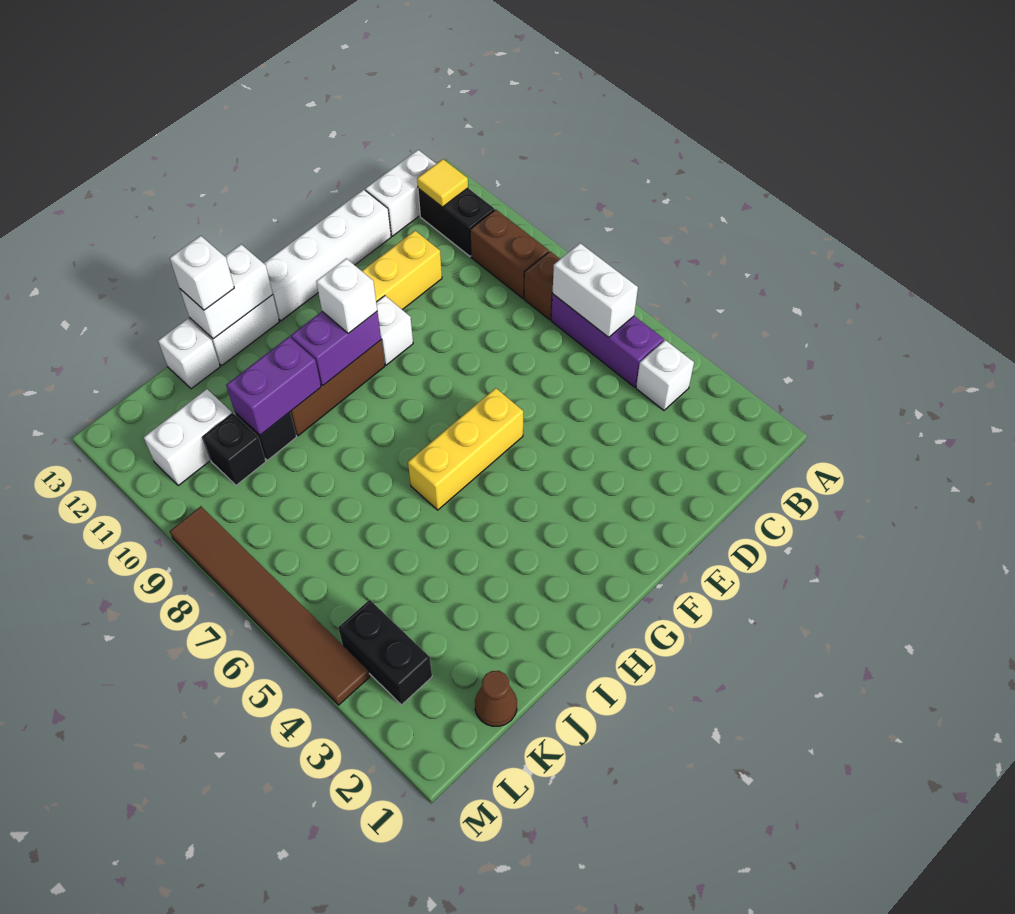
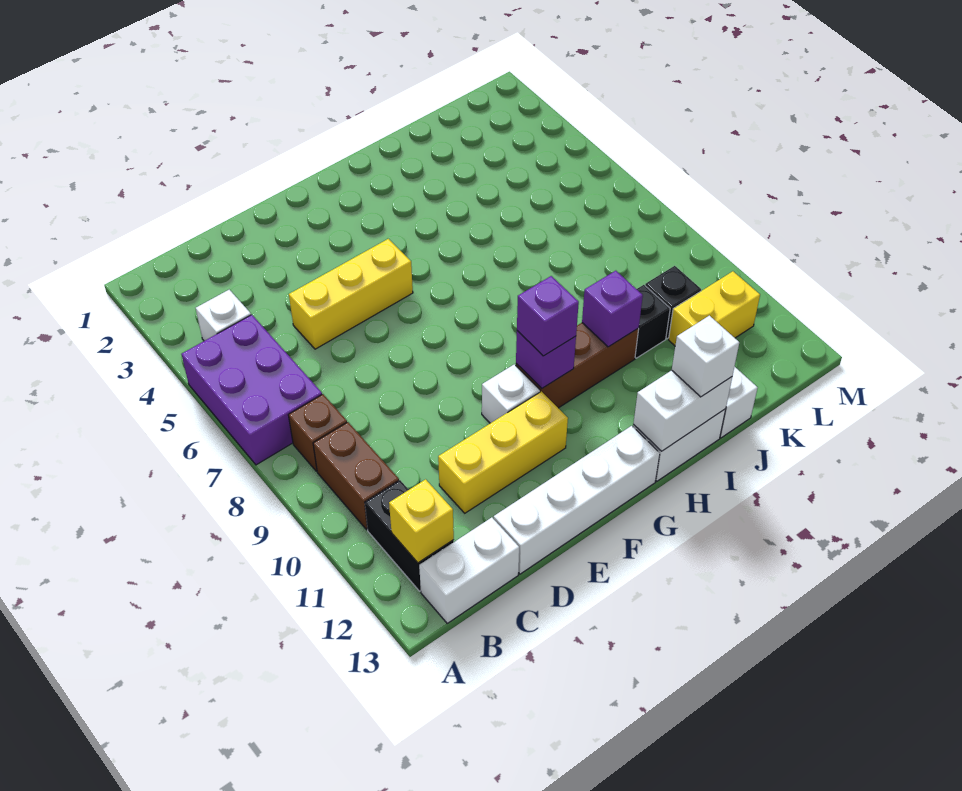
purple brick B5:B7 level 1 -> purple brick A5:B7 level 1
white brick B6:B7 level 2 -> none
yellow tile B12 level 2 -> yellow brick B12 level 2
yellow brick F6:H6 level 1 -> yellow brick D5:F5 level 1
purple brick G10:H10 level 2 -> purple brick G10 level 2
white brick G10 level 3 -> purple brick G10 level 3
purple brick I10:J10 level 2 -> purple brick I10 level 2
brown cone K1 level 1 -> none
white brick K11:L11 level 1 -> yellow brick K11:L11 level 1
black brick L3:L4 level 1 -> none
brown tile M4:M9 level 1 -> none

